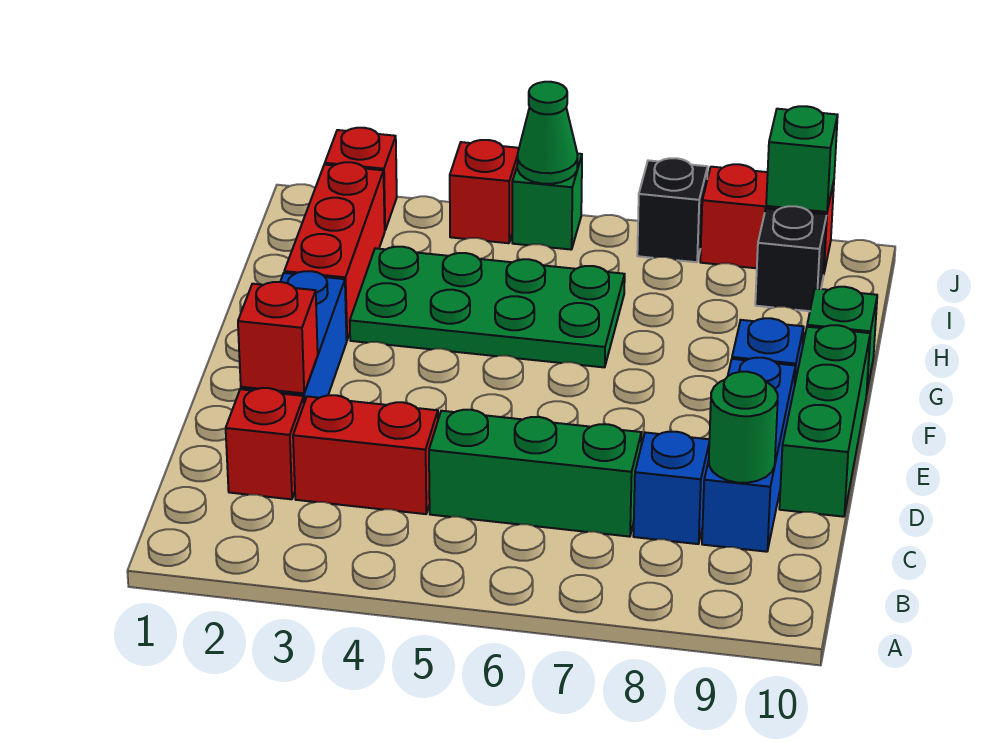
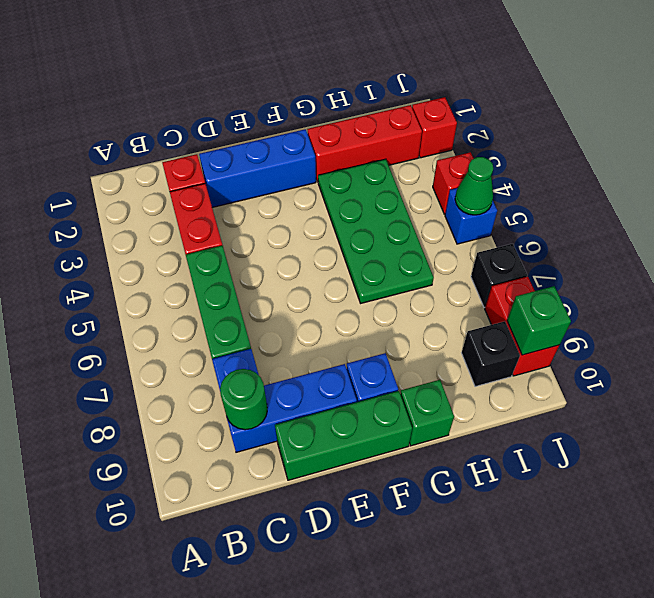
red brick D2 level 2 -> none
green brick J5 level 1 -> blue brick J5 level 1

